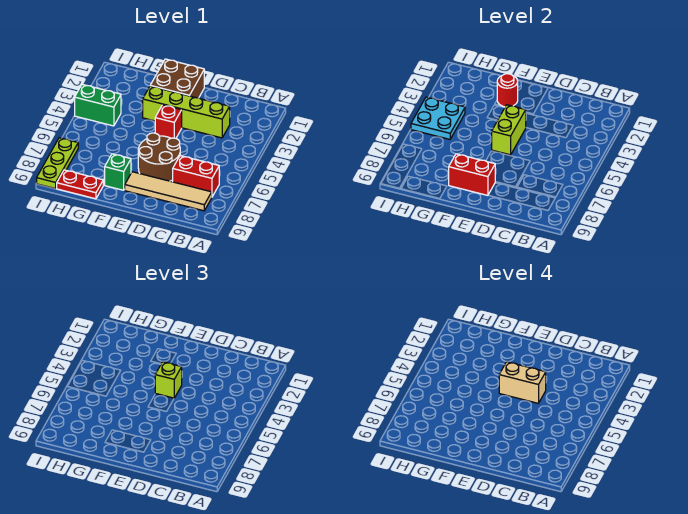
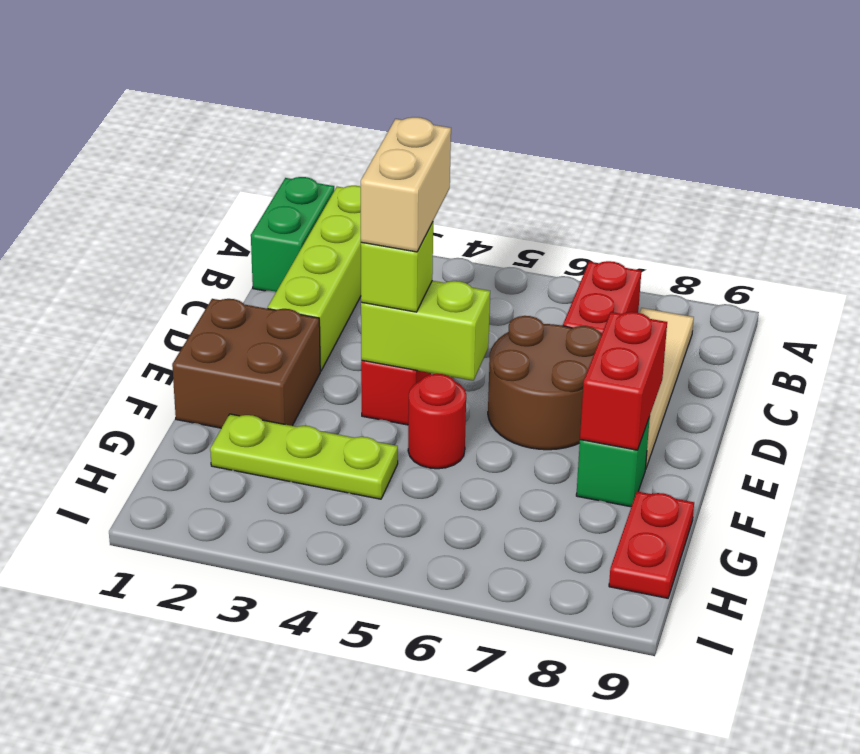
lime brick C3:F3 level 1 -> lime brick A2:D2 level 1
red round brick F2 level 2 -> red round brick F5 level 1
green brick H4:I4 level 1 -> green brick A1:B1 level 1
cyan plate H4:I5 level 2 -> none
lime plate I7:I9 level 1 -> lime plate G2:G4 level 1

